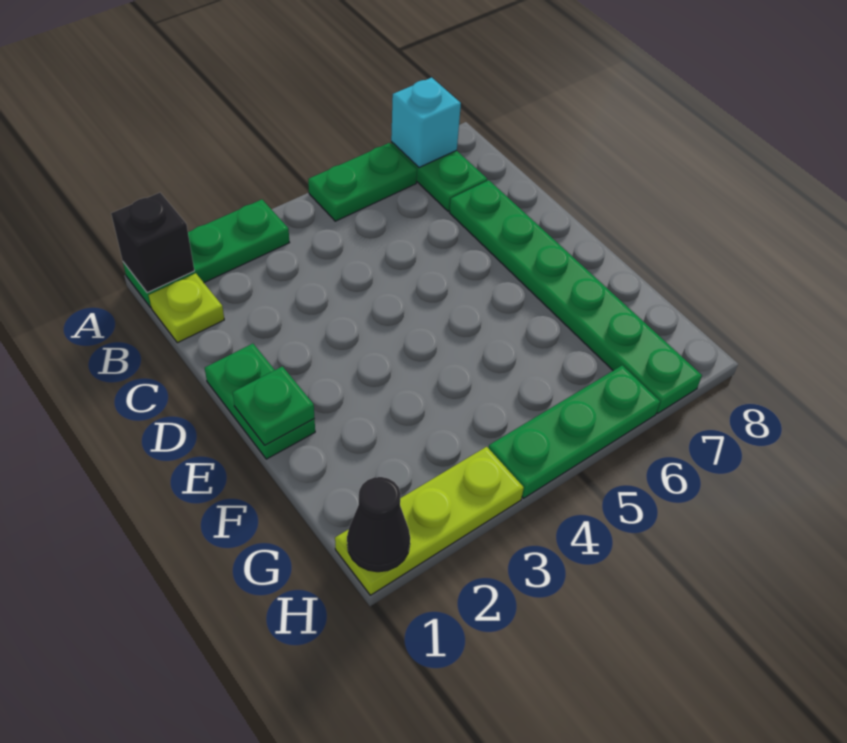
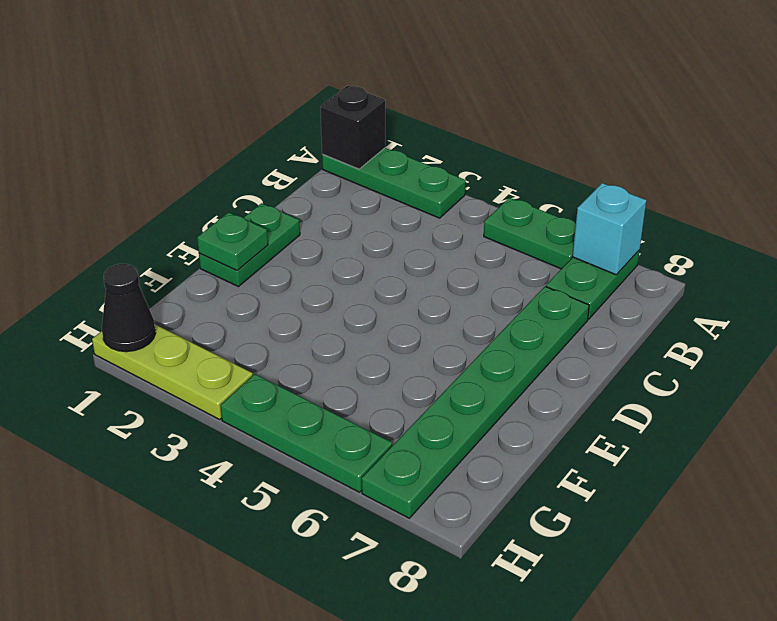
lime plate B1 level 1 -> none

